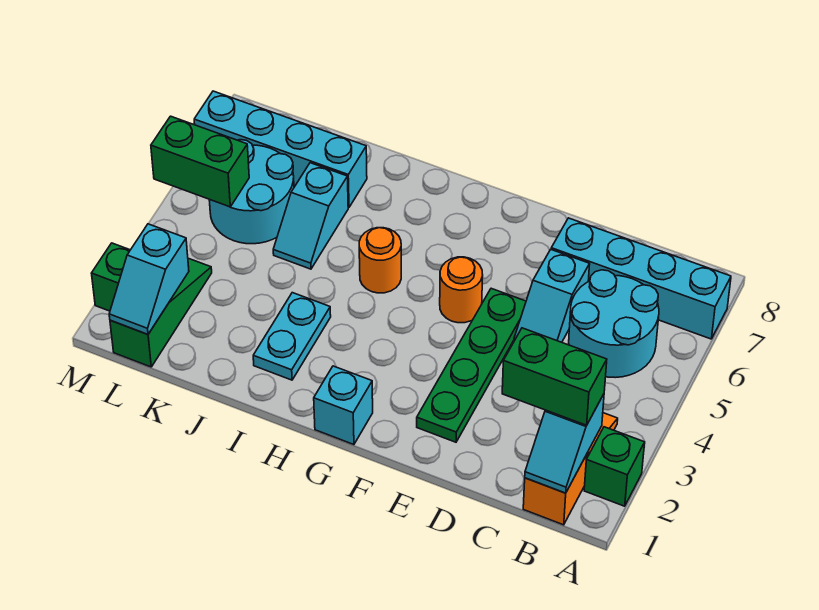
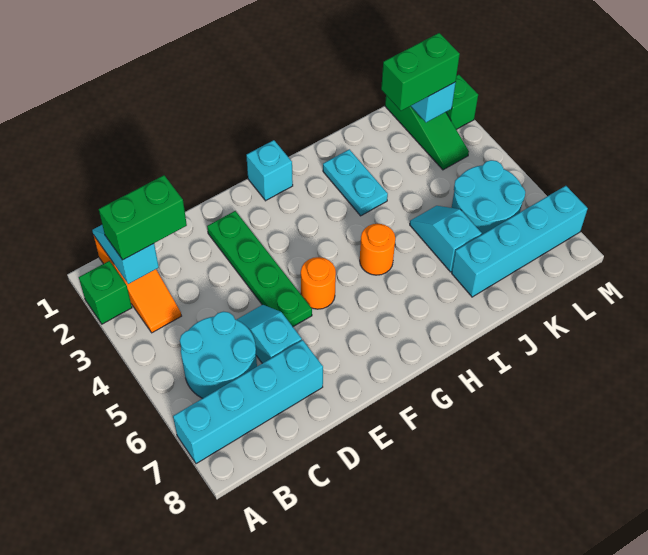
green brick L5:M5 level 2 -> green brick K2:L2 level 3

